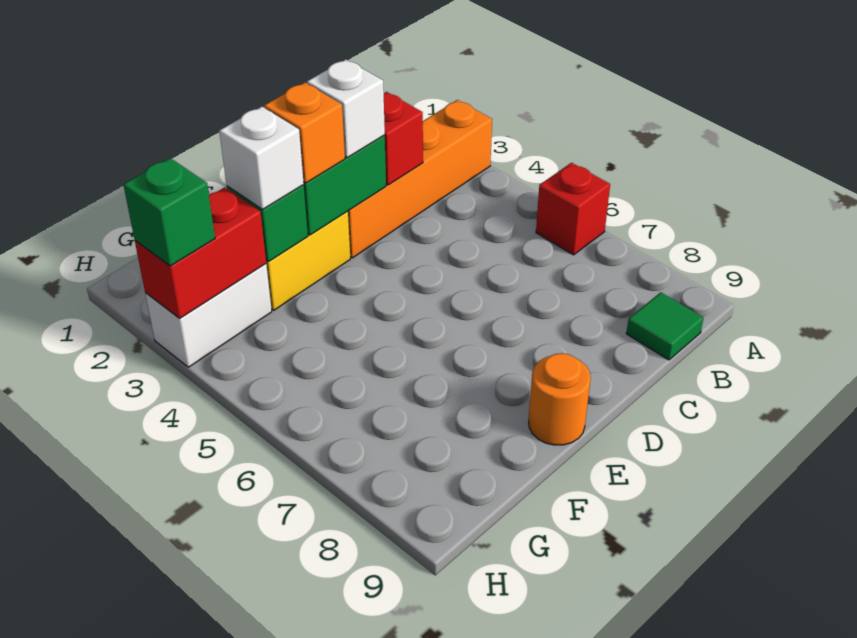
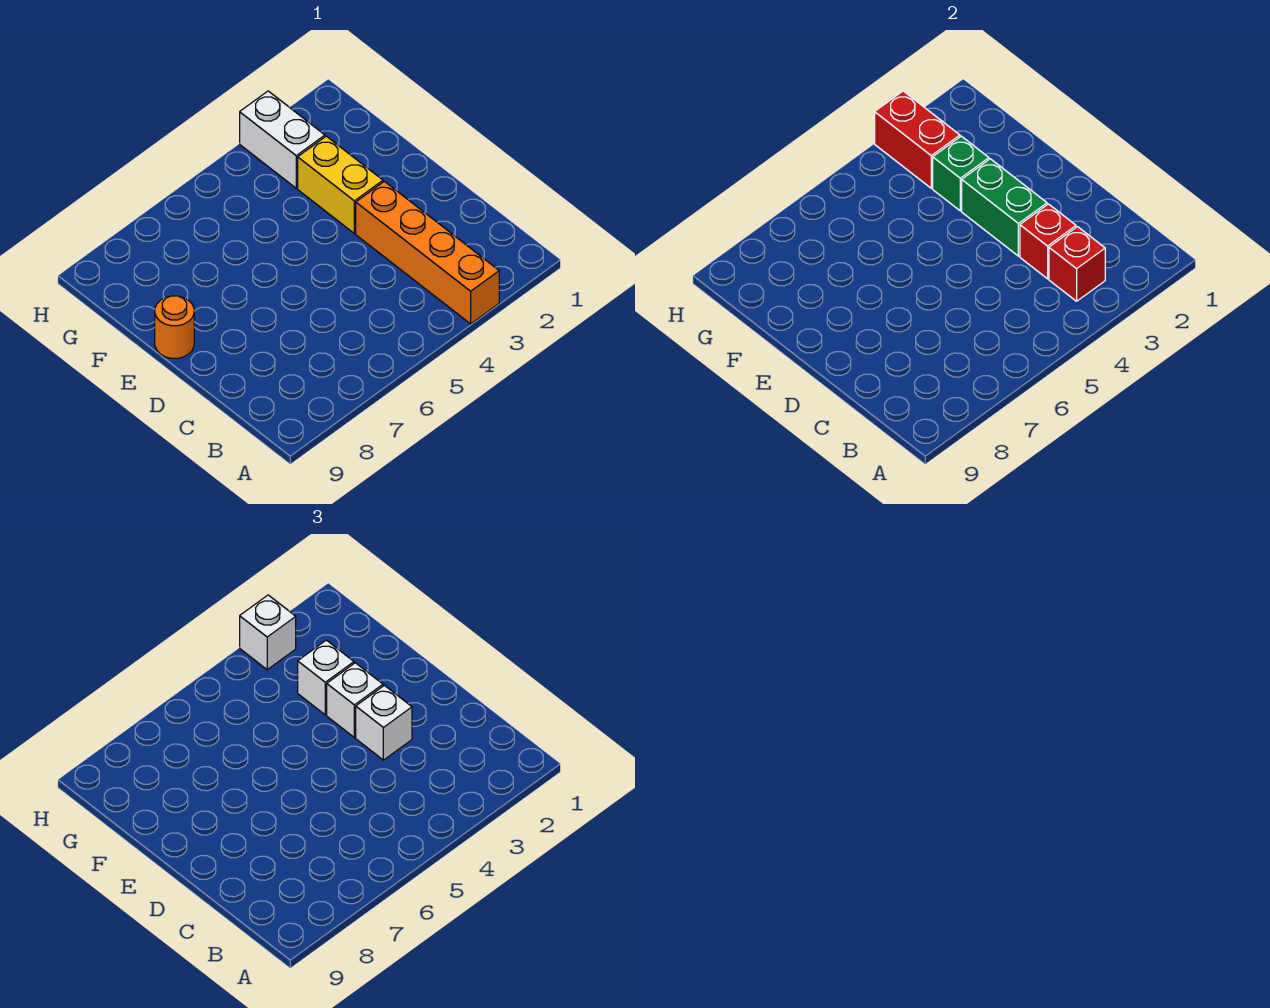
red brick A6 level 1 -> red brick B3 level 2
green tile B9 level 1 -> none
orange brick E3 level 3 -> white brick E3 level 3
green brick H3 level 3 -> white brick H3 level 3

